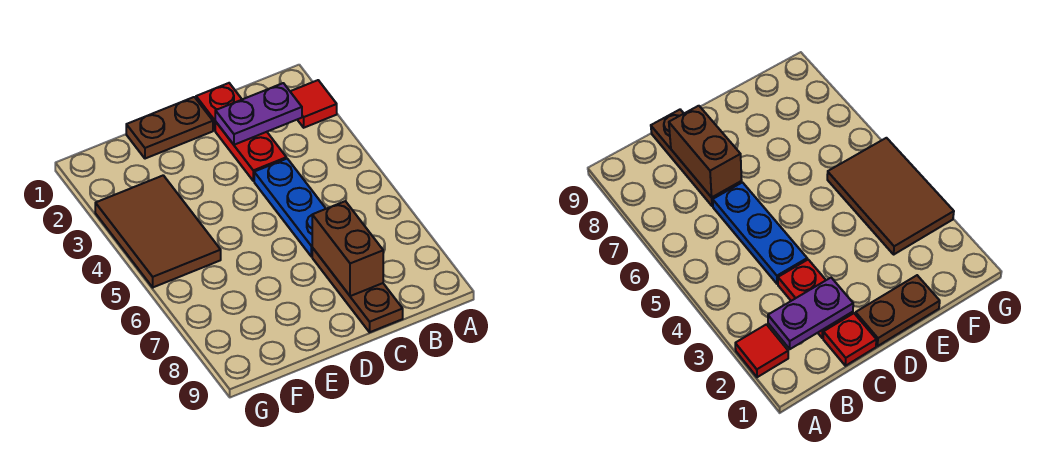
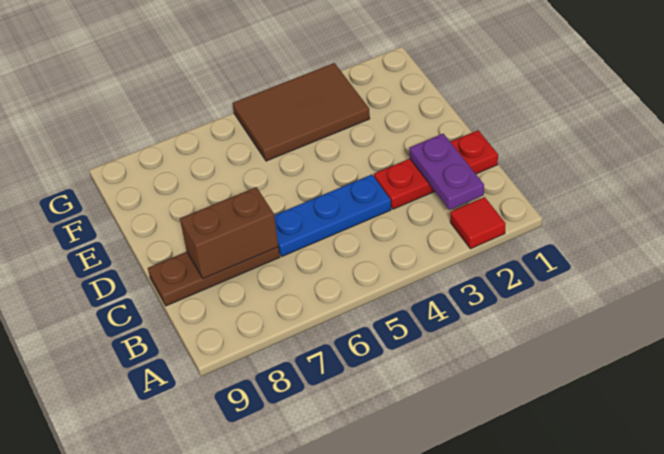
brown plate D1:E1 level 1 -> none

